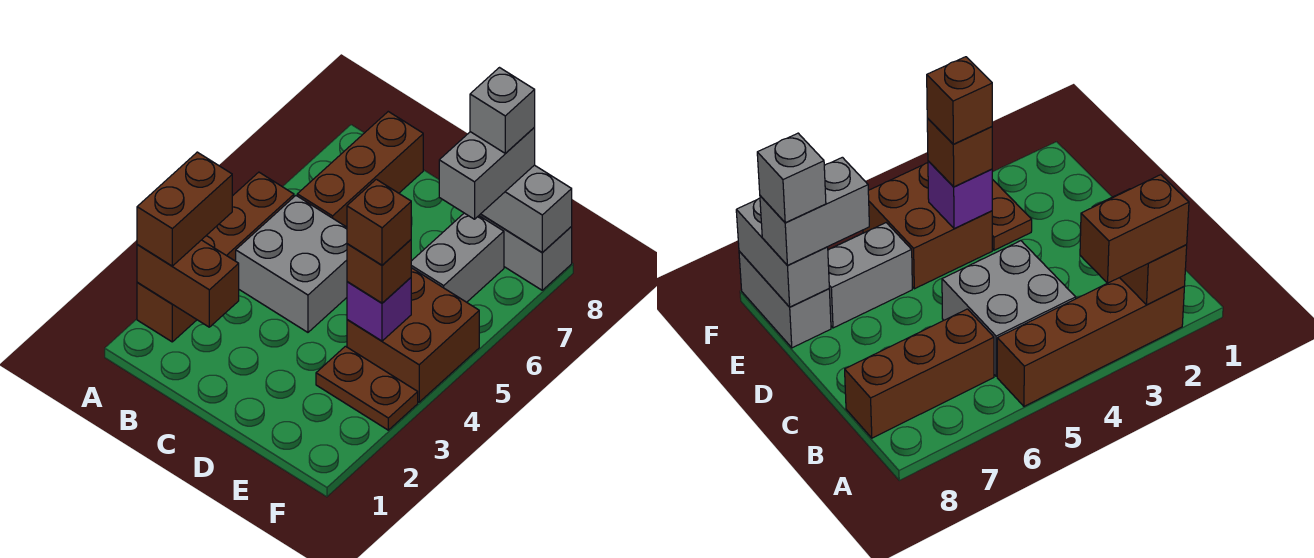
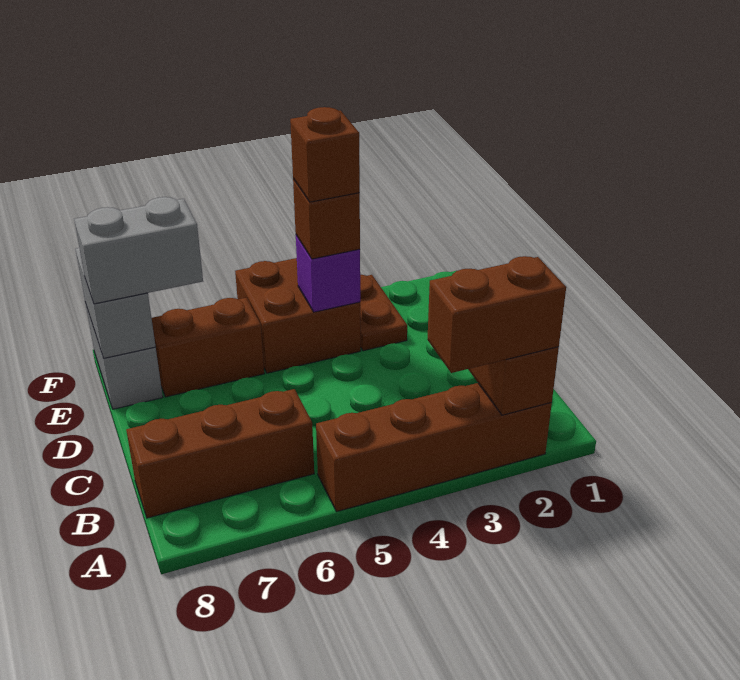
grey brick B4:C5 level 1 -> none
grey brick E6:E7 level 1 -> brown brick E6:E7 level 1
grey brick E8 level 4 -> none

